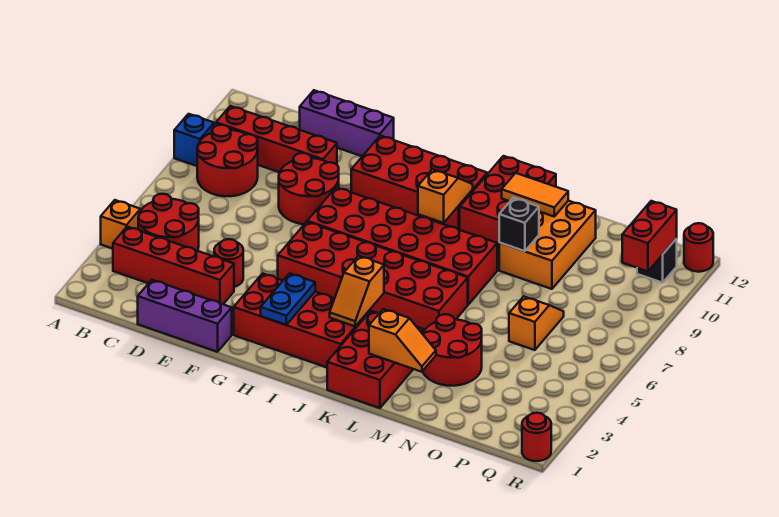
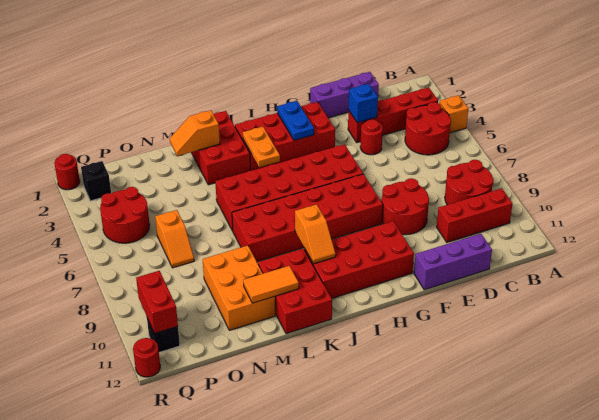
blue brick A9 level 1 -> blue brick E3 level 2
red brick B10:E10 level 1 -> red brick B10:D10 level 1
orange slope J3:J4 level 2 top 4 -> orange plate J3:J4 level 2
red round brick M3:N4 level 1 -> red round brick P4:Q5 level 1
black brick M9 level 2 -> black brick Q2 level 1

